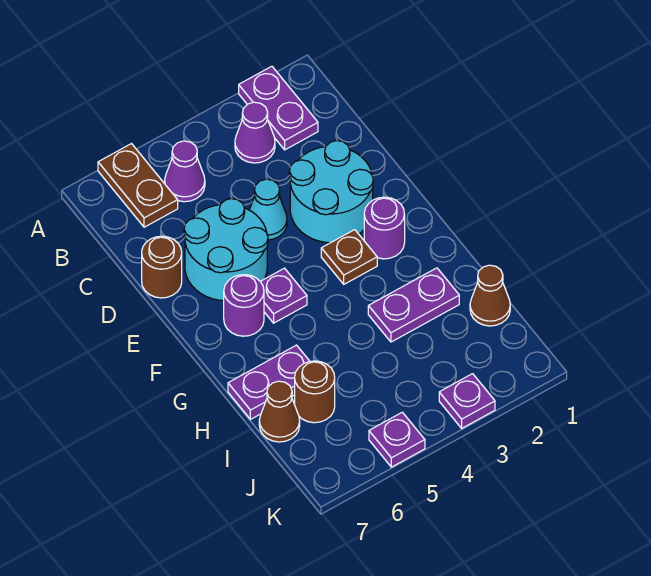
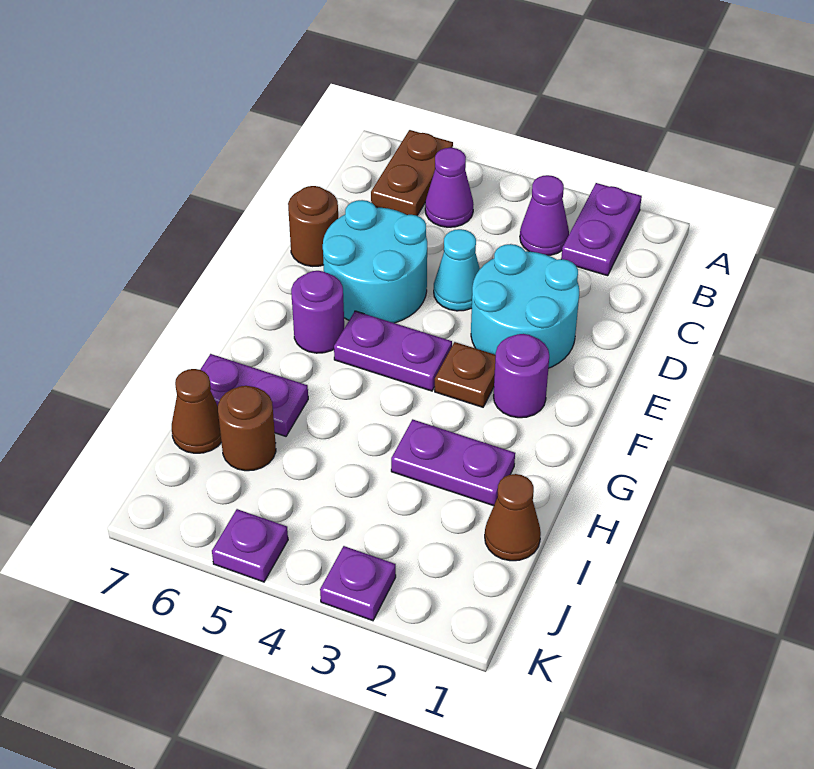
purple plate F5 level 1 -> purple plate F4:F5 level 1

